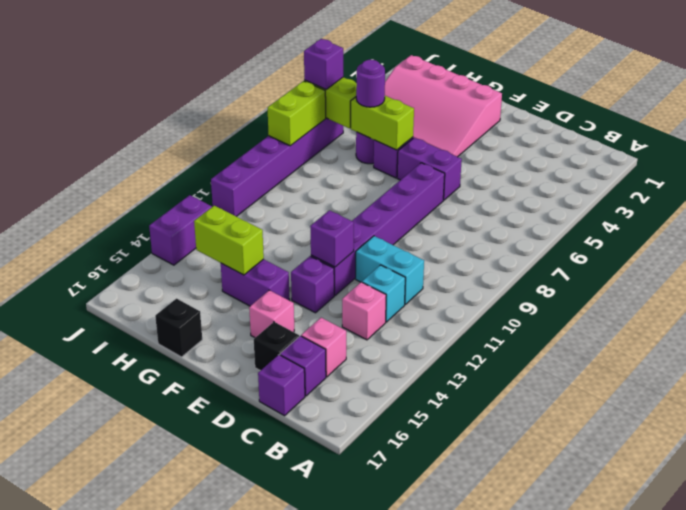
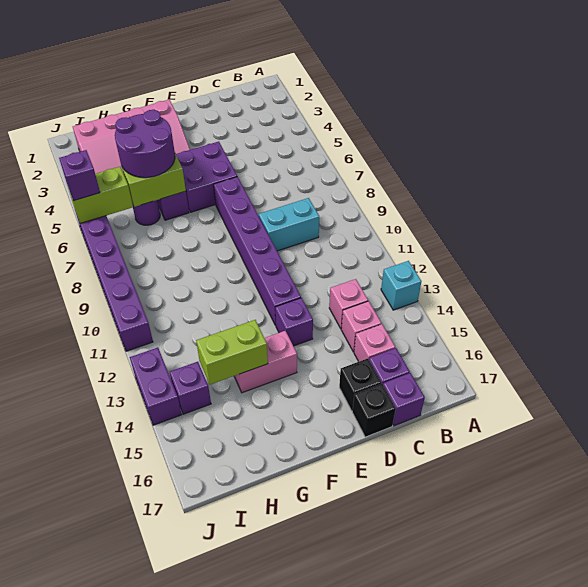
cyan brick C11:D11 level 1 -> cyan brick C9:D9 level 1
cyan brick C12 level 1 -> cyan brick A13 level 1
purple brick E6:F6 level 1 -> purple brick E5:F6 level 1
purple brick E12 level 2 -> purple brick I14 level 1
pink brick E15 level 1 -> pink brick C14 level 1
purple brick F14:G14 level 1 -> pink brick F14:G14 level 1
black brick G17 level 1 -> black brick D17 level 1
purple round brick H6 level 3 -> purple round brick G5:H6 level 3
lime brick J7:J8 level 2 -> none

